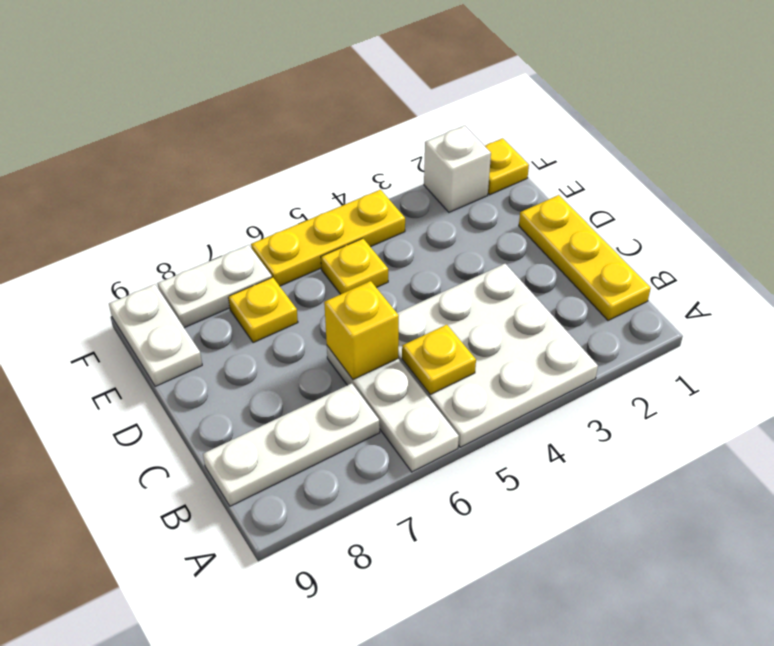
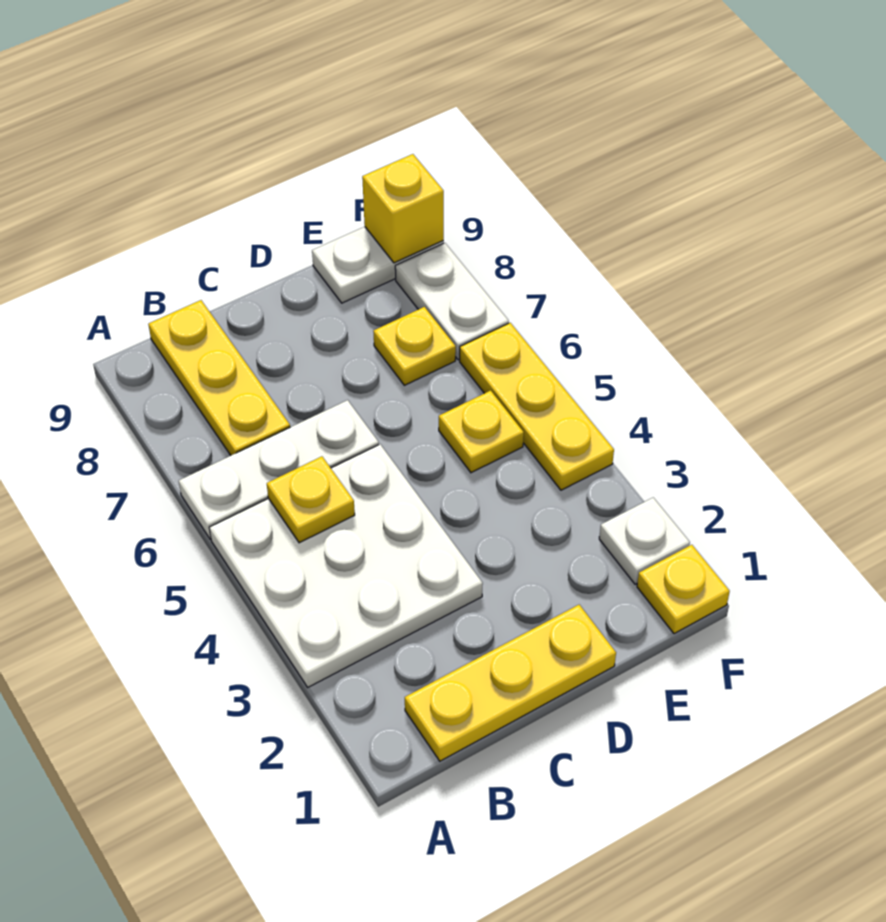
white plate B7:B9 level 1 -> yellow plate B7:B9 level 1
yellow brick C6 level 2 -> yellow brick F9 level 2
white brick F2 level 1 -> white plate F2 level 1

